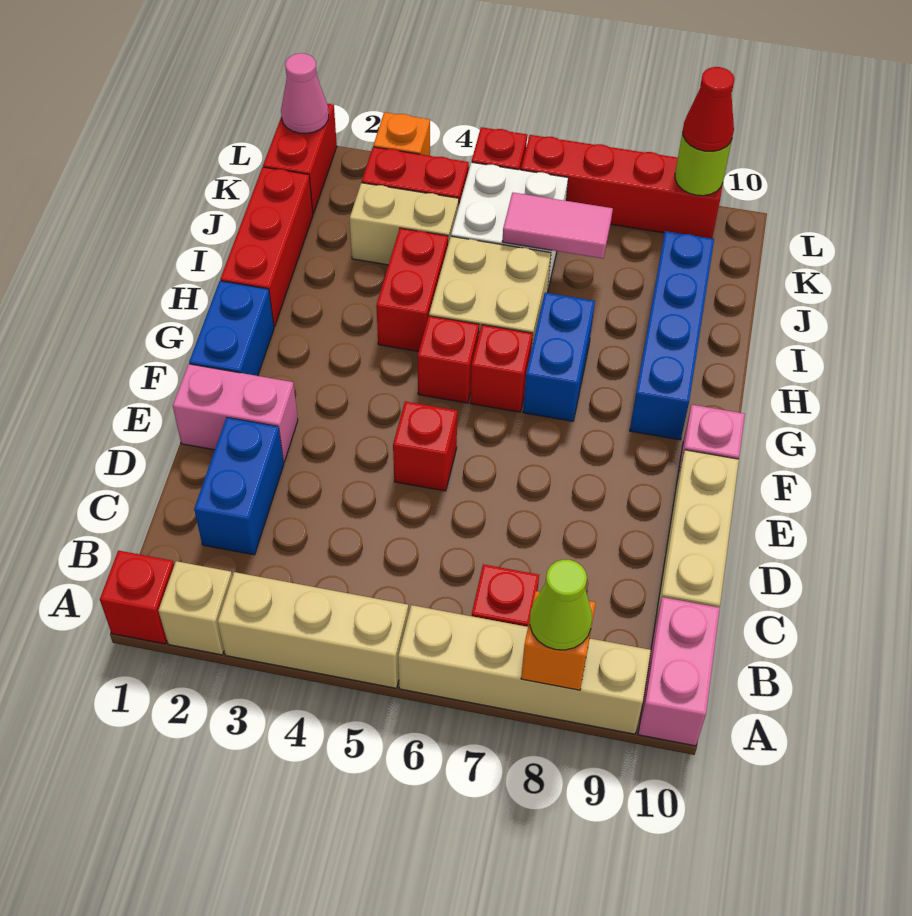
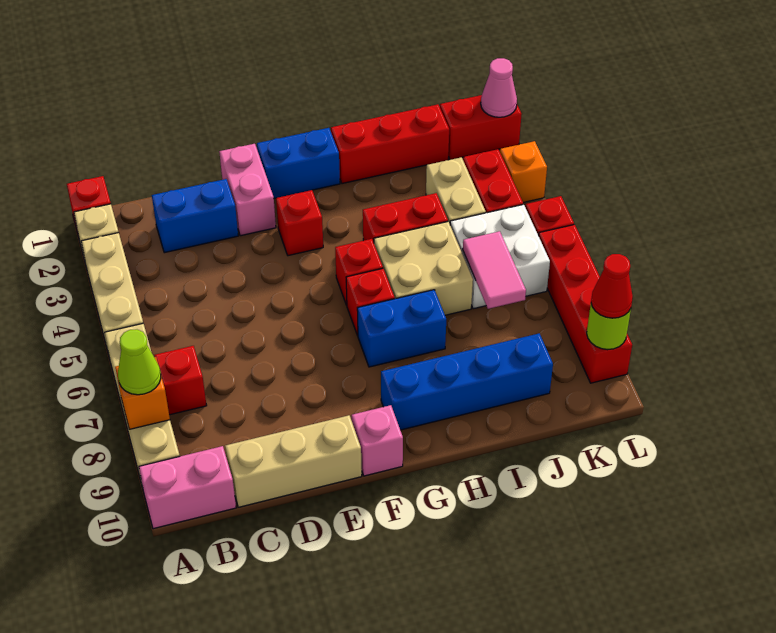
red brick E5 level 1 -> red brick F3 level 1

